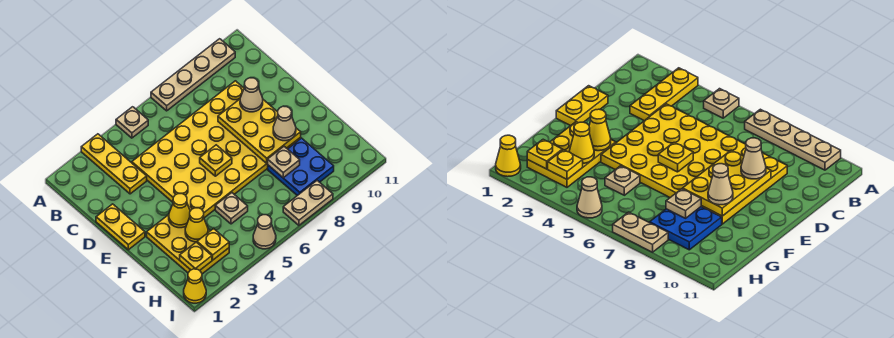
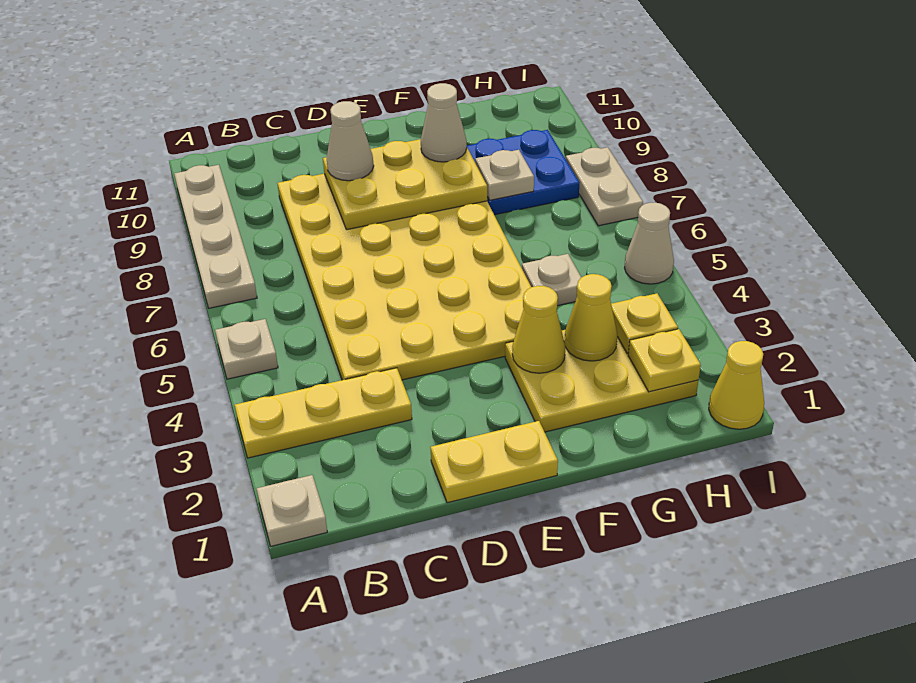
none -> tan plate A1 level 1
yellow plate E6 level 2 -> none

